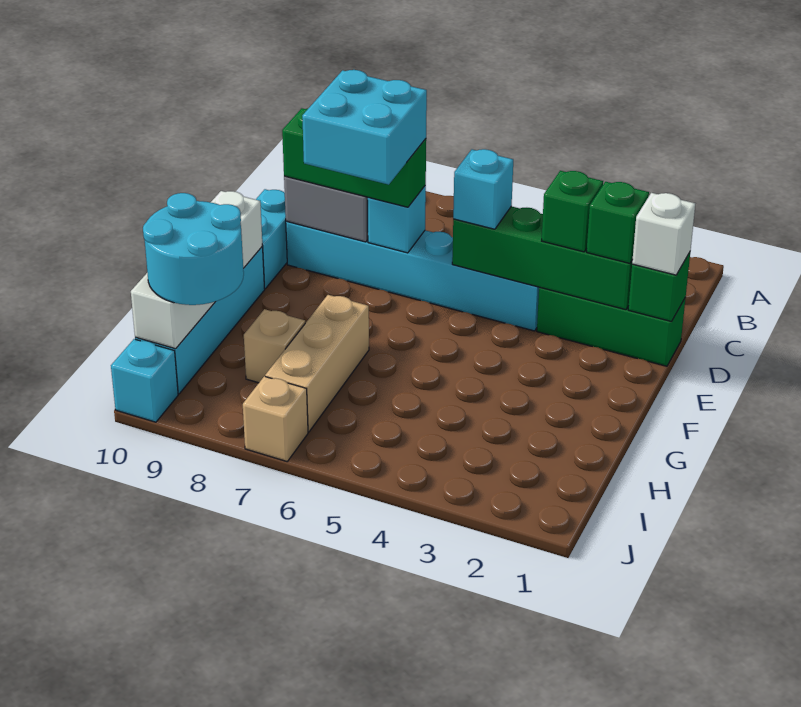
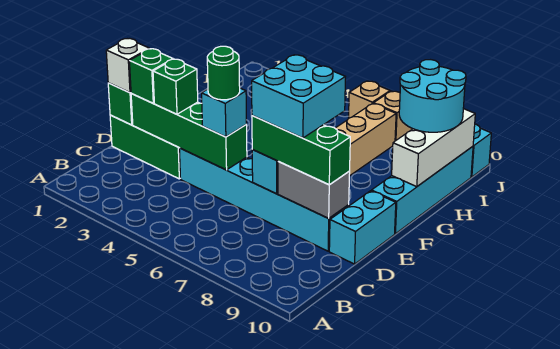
none -> green round brick D5 level 4
white brick F10:I10 level 2 -> white brick G10:I10 level 2
tan brick H8 level 1 -> tan brick J6 level 1

